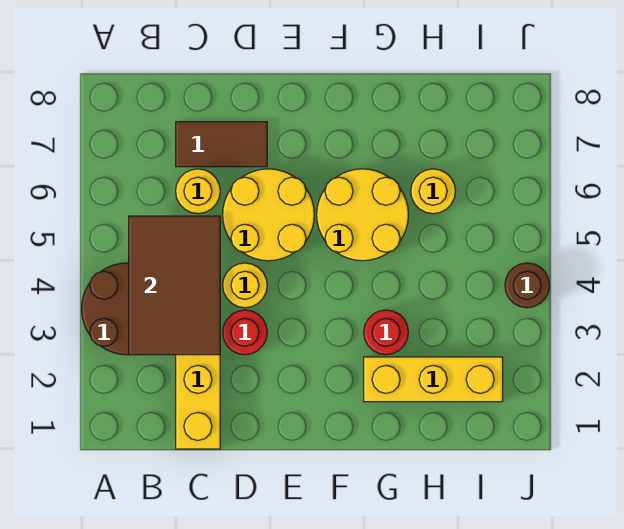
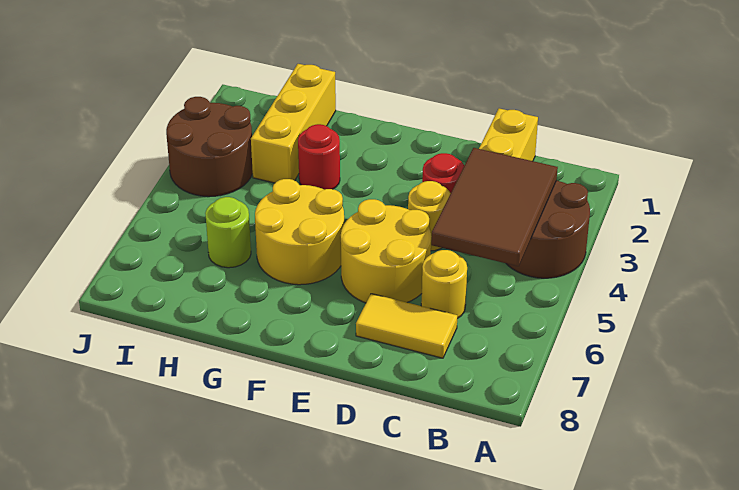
brown tile C7:D7 level 1 -> yellow tile C7:D7 level 1
yellow brick G2:I2 level 1 -> yellow brick H1:H3 level 1
yellow round brick H6 level 1 -> lime round brick H6 level 1
brown round brick J4 level 1 -> brown round brick I3:J4 level 1

